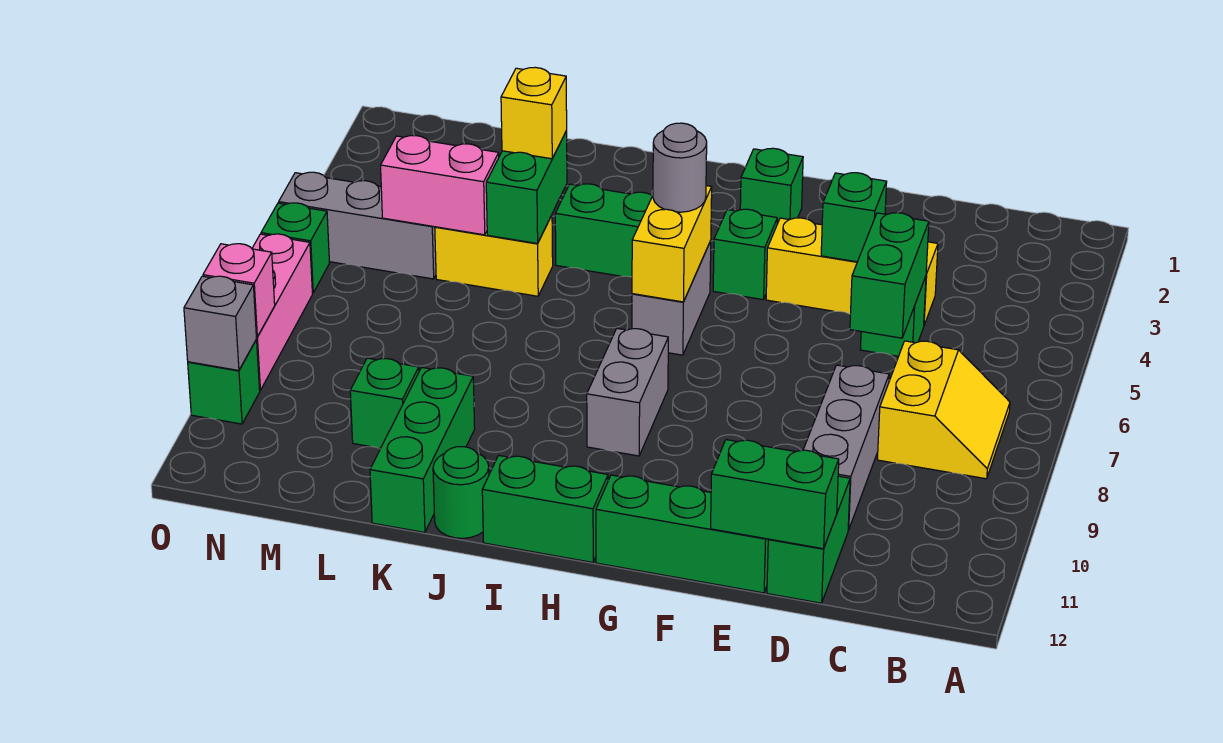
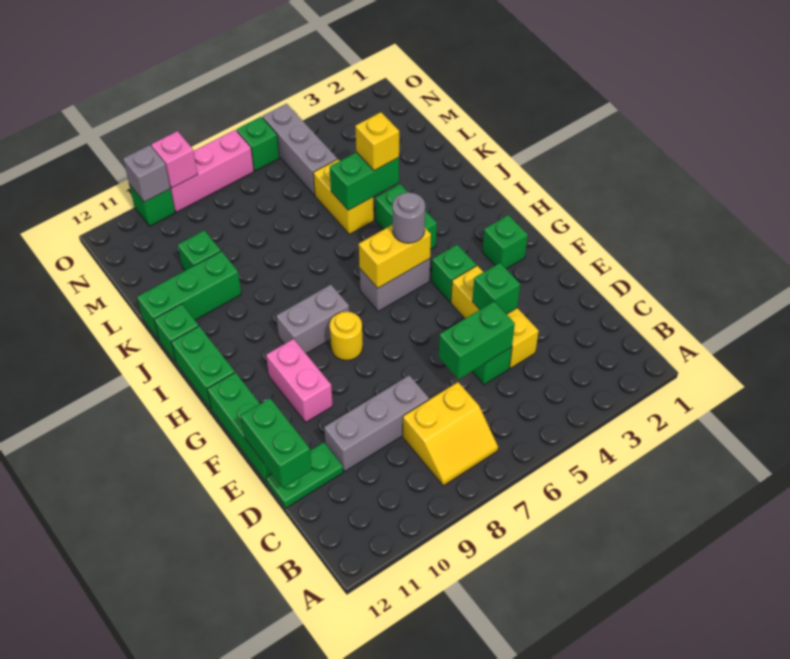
green brick D11:D12 level 1 -> green plate D11:D12 level 1
none -> yellow round brick G8 level 1
green round brick J12 level 1 -> green brick J12 level 1
pink brick L5:M5 level 2 -> pink brick F10:G10 level 1

